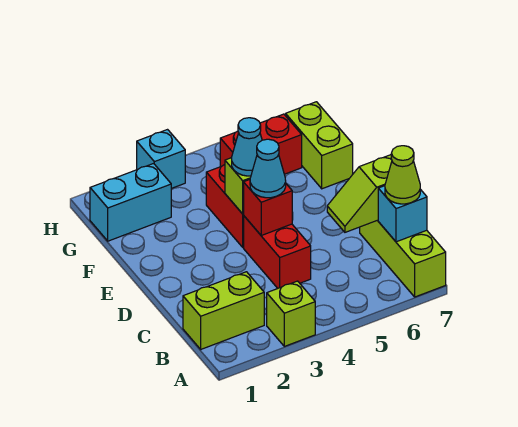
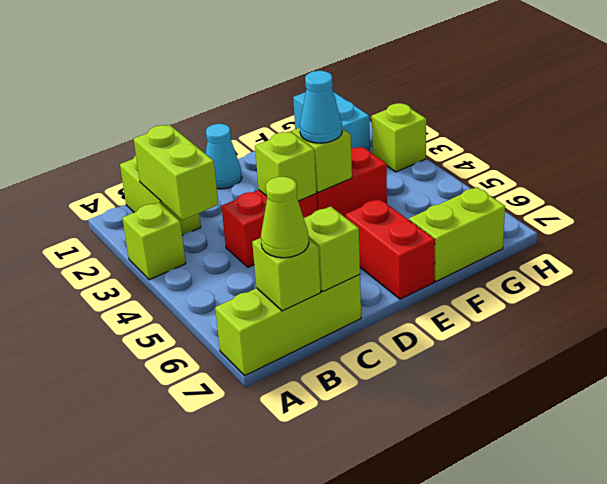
none -> lime brick B2:B3 level 2
cyan brick B7 level 2 -> lime brick B7 level 2
red brick D4 level 2 -> lime brick D4 level 2
cyan cone D4 level 3 -> cyan cone D1 level 1
red brick G5:G6 level 1 -> red brick E6:E7 level 1
cyan brick H3 level 1 -> lime brick H3 level 1

